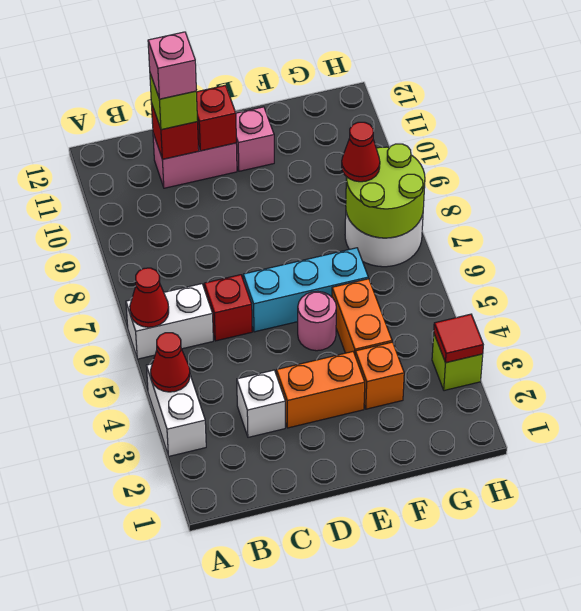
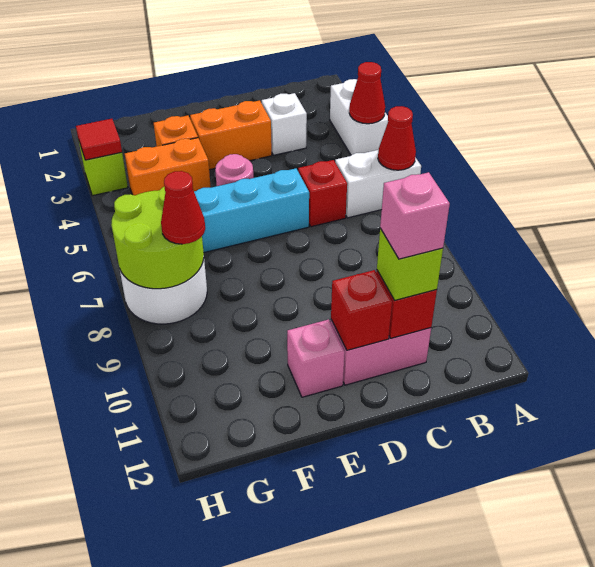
orange brick F4:F5 level 1 -> orange brick F4:G4 level 1

